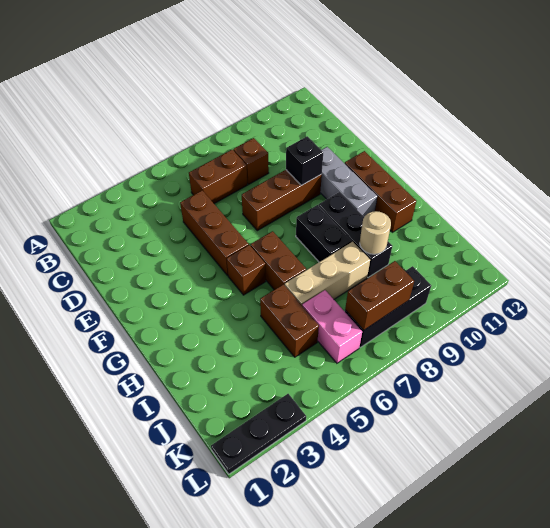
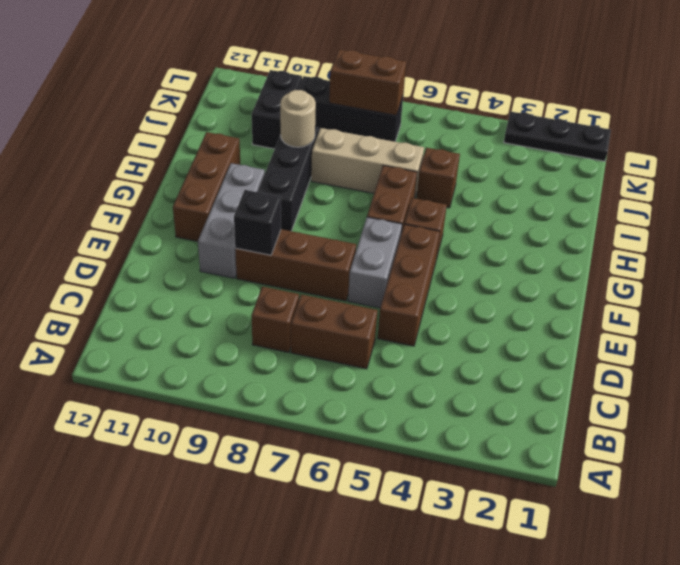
none -> grey brick E6:F6 level 1
black brick G8:H8 level 1 -> black brick J10:K10 level 1
brown brick I5:J5 level 1 -> brown brick I5 level 1
pink brick J6:K6 level 1 -> none

